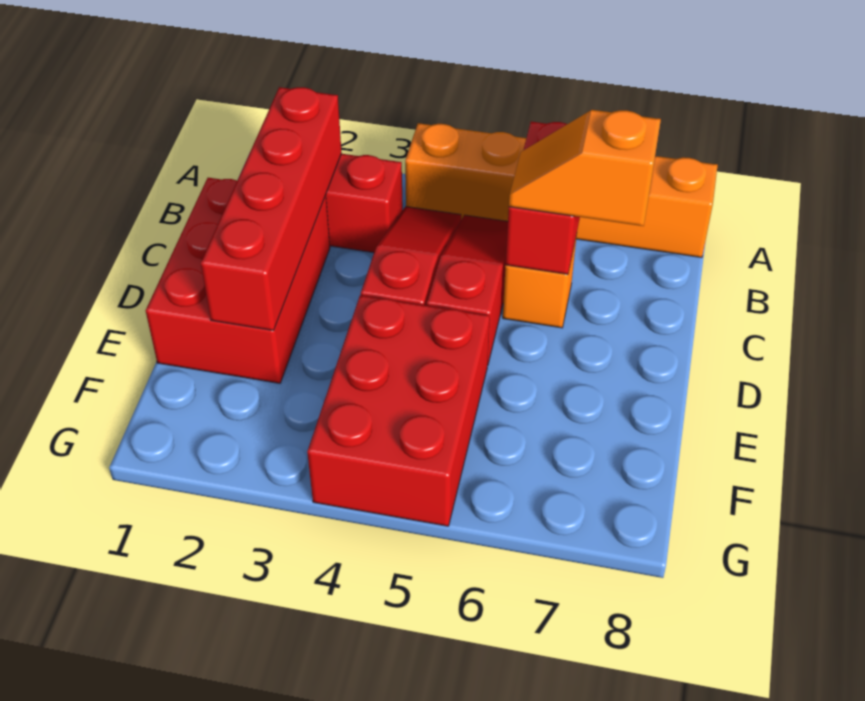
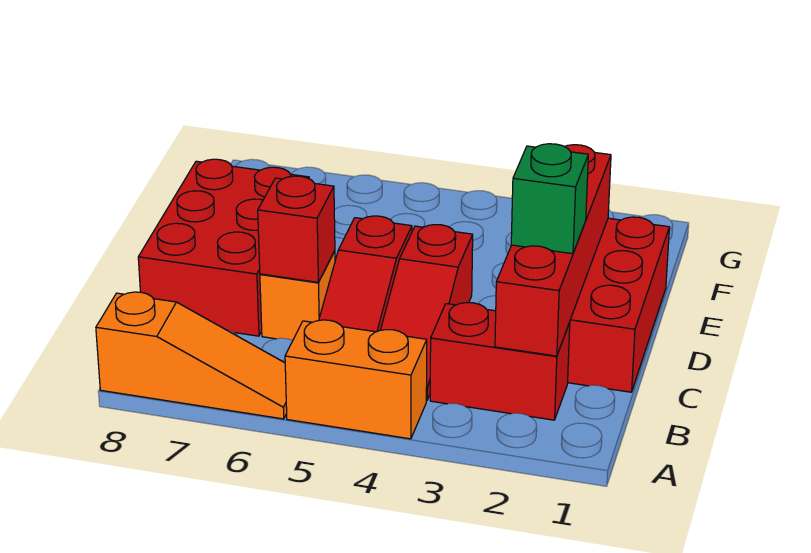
red brick B6:C6 level 2 -> red brick C6 level 2
none -> green brick C2 level 3
orange slope C6:C7 level 3 top 7 -> none
red brick E4:G5 level 1 -> red brick C7:E8 level 1

